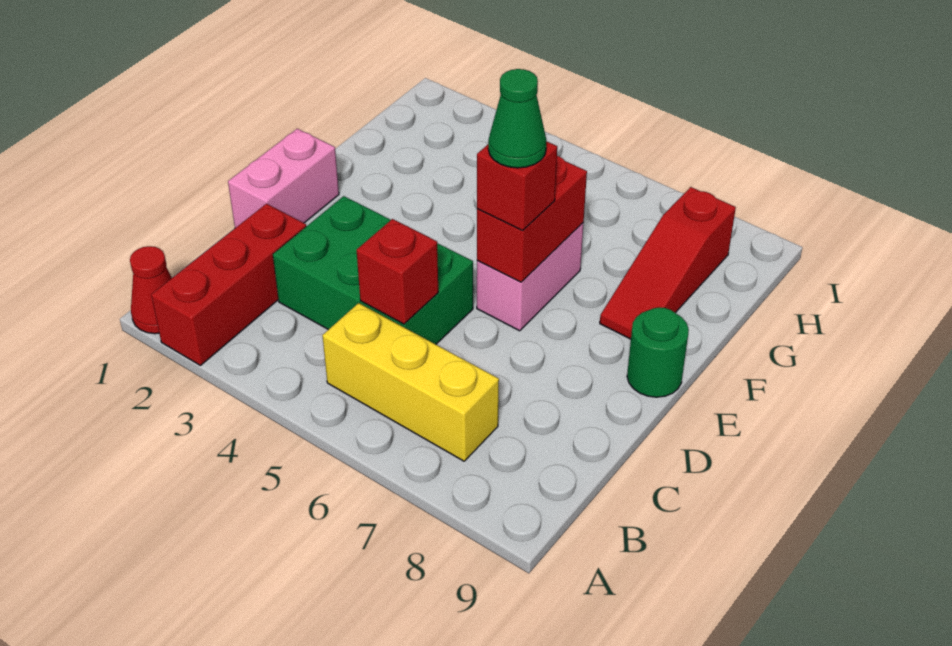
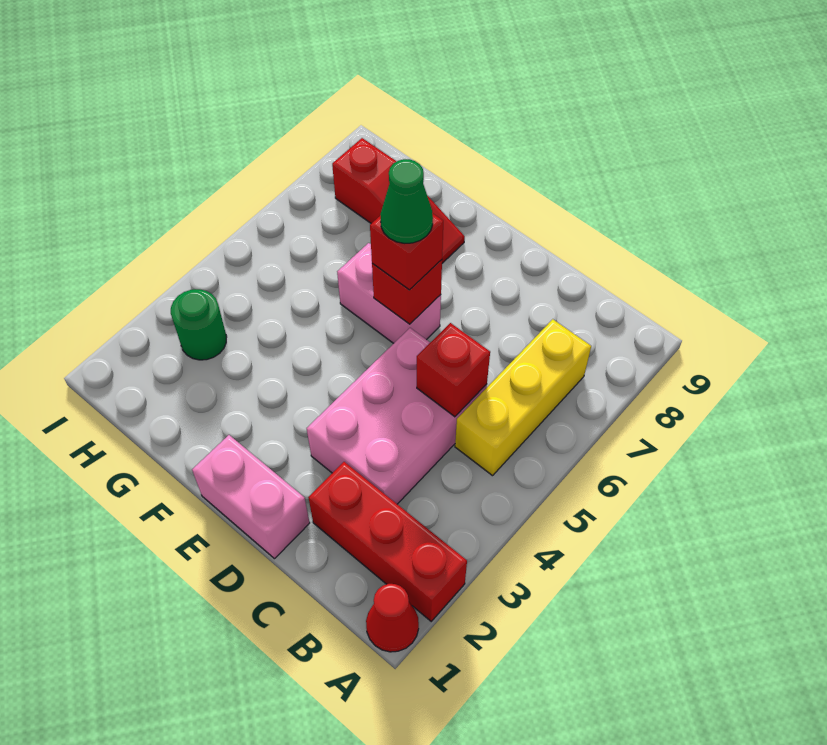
green brick C3:D5 level 1 -> pink brick C3:D5 level 1
red brick E6:F6 level 2 -> red brick E6 level 2
green round brick E9 level 1 -> green round brick H3 level 1

